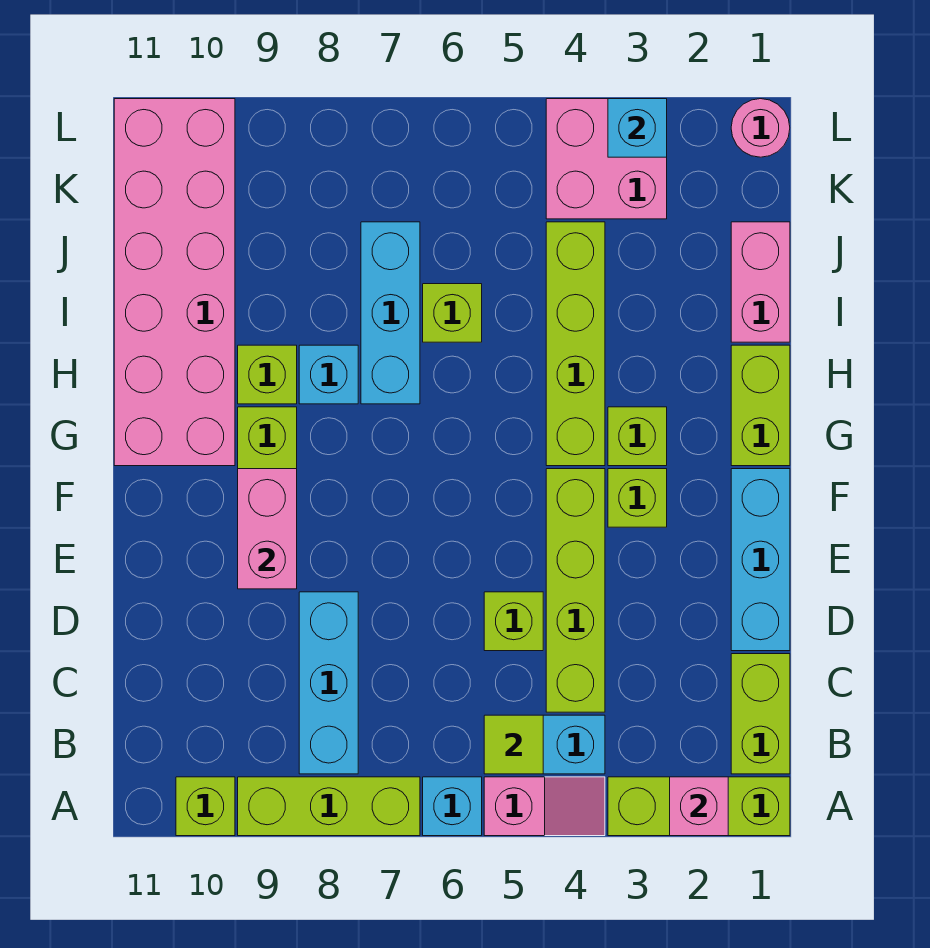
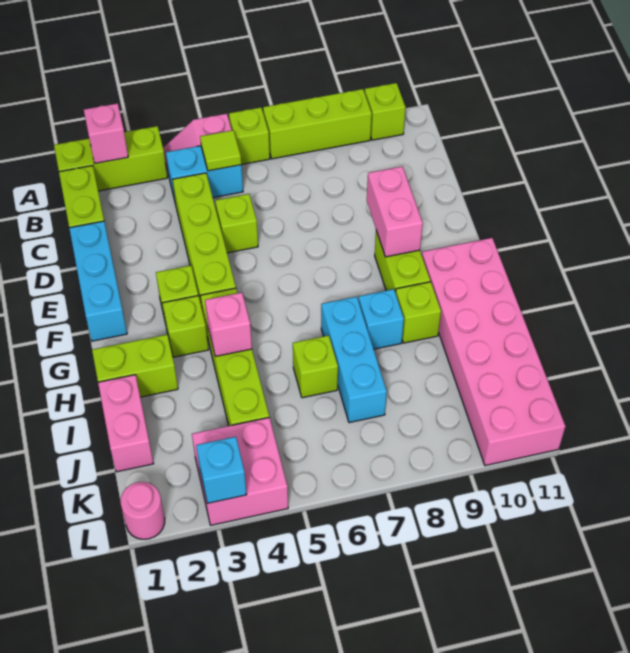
cyan brick A6 level 1 -> lime brick A6 level 1
cyan brick B8:D8 level 1 -> none
lime brick G1:H1 level 1 -> lime brick H1:H2 level 1
none -> pink brick H4 level 2

